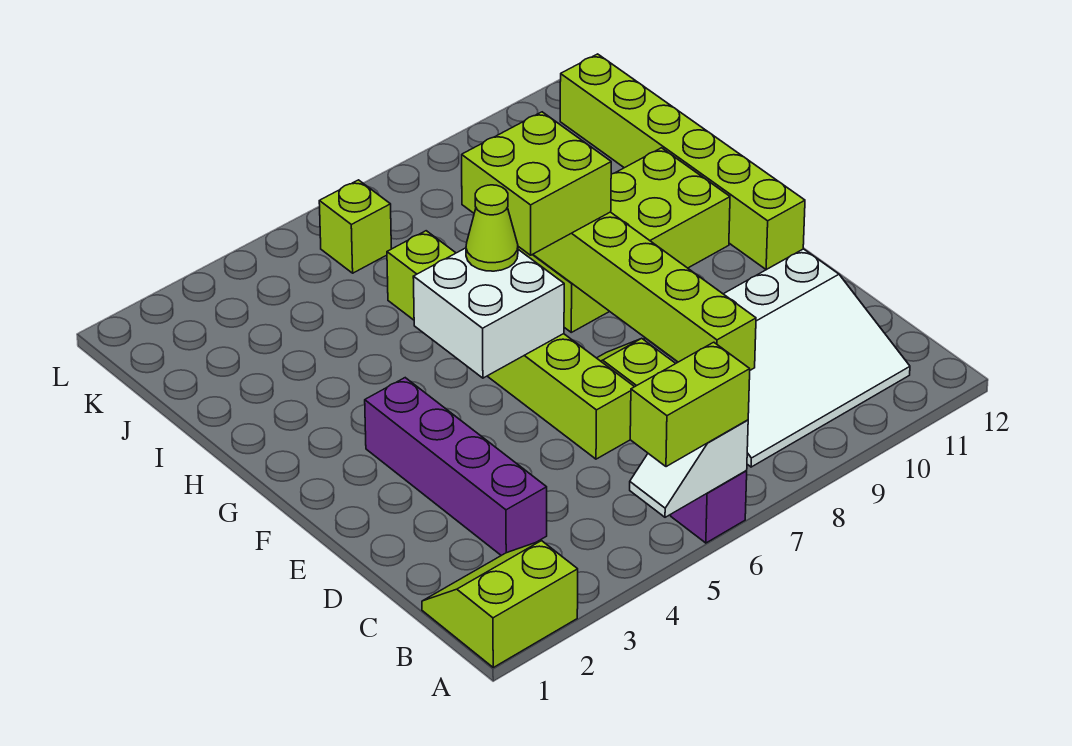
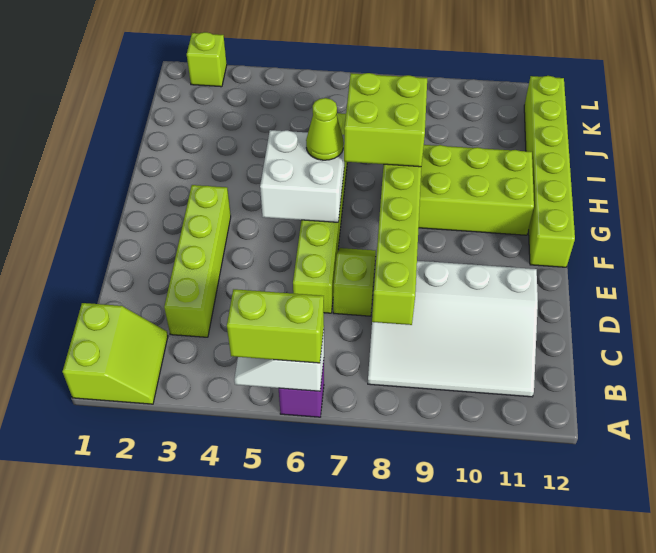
lime slope A1:B2 level 1 top A -> lime slope A1:B2 level 1 top 1
purple brick C3:F3 level 1 -> lime brick C3:F3 level 1
lime brick K6 level 1 -> lime brick L2 level 1

